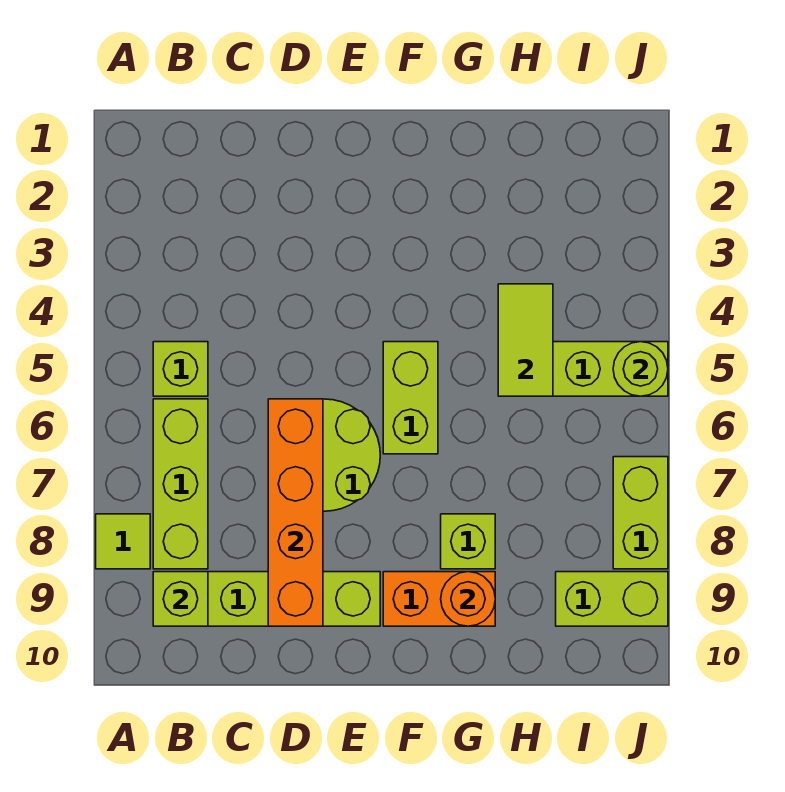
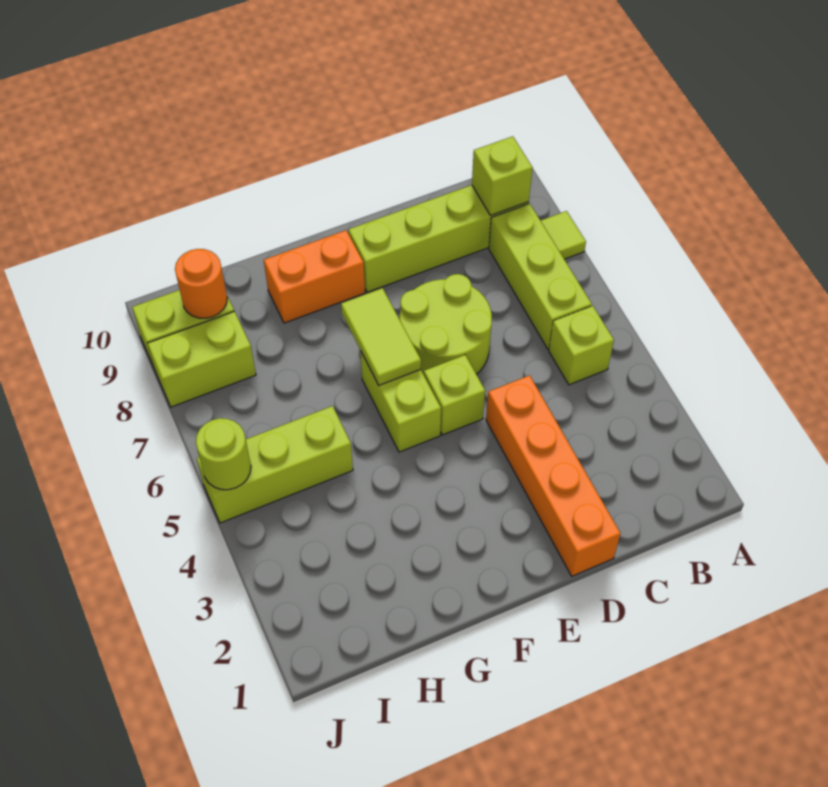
orange brick D6:D9 level 2 -> orange brick D1:D4 level 1
lime brick G8 level 1 -> lime brick E5 level 1
orange round brick G9 level 2 -> orange round brick I9 level 2
lime tile H4:H5 level 2 -> lime tile F6:F7 level 2
lime brick J7:J8 level 1 -> lime brick I8:J8 level 1

